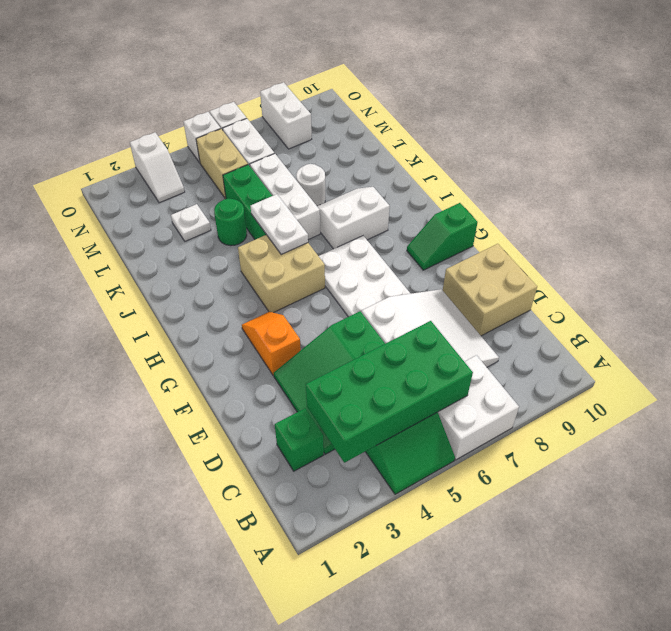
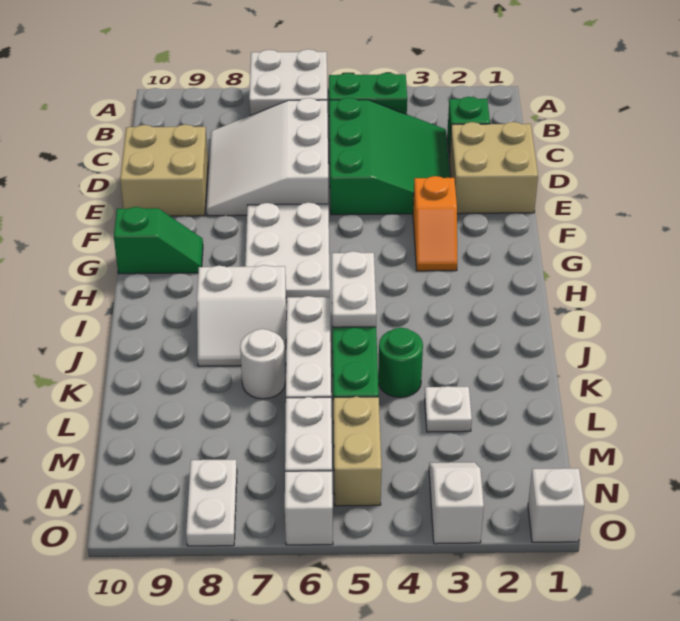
green brick B3:C6 level 2 -> none
tan brick H4:I5 level 1 -> tan brick D1:E2 level 1
white brick N8:O8 level 1 -> white plate N8:O8 level 1
white brick O5 level 1 -> white brick O1 level 1

